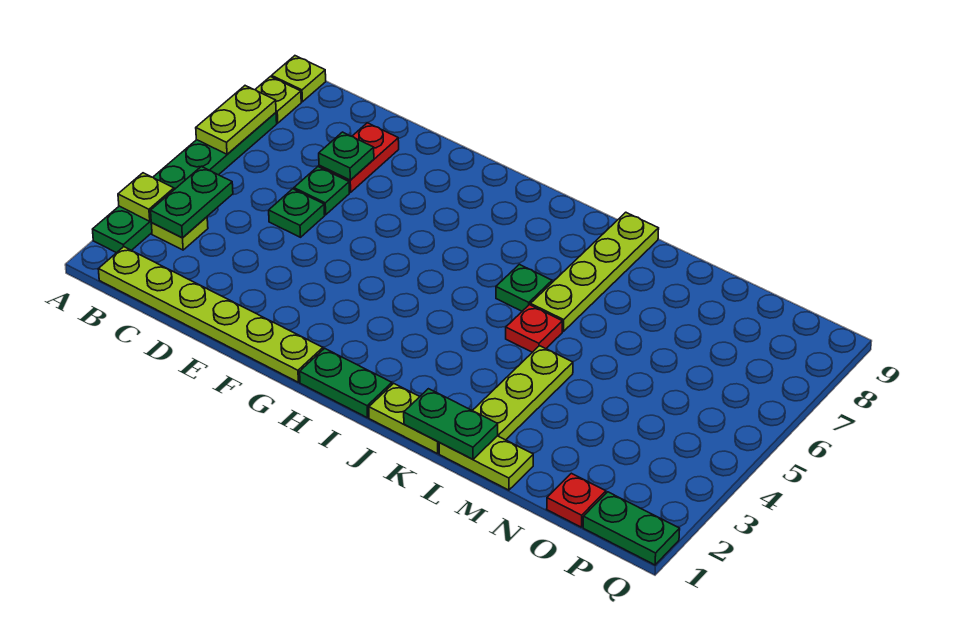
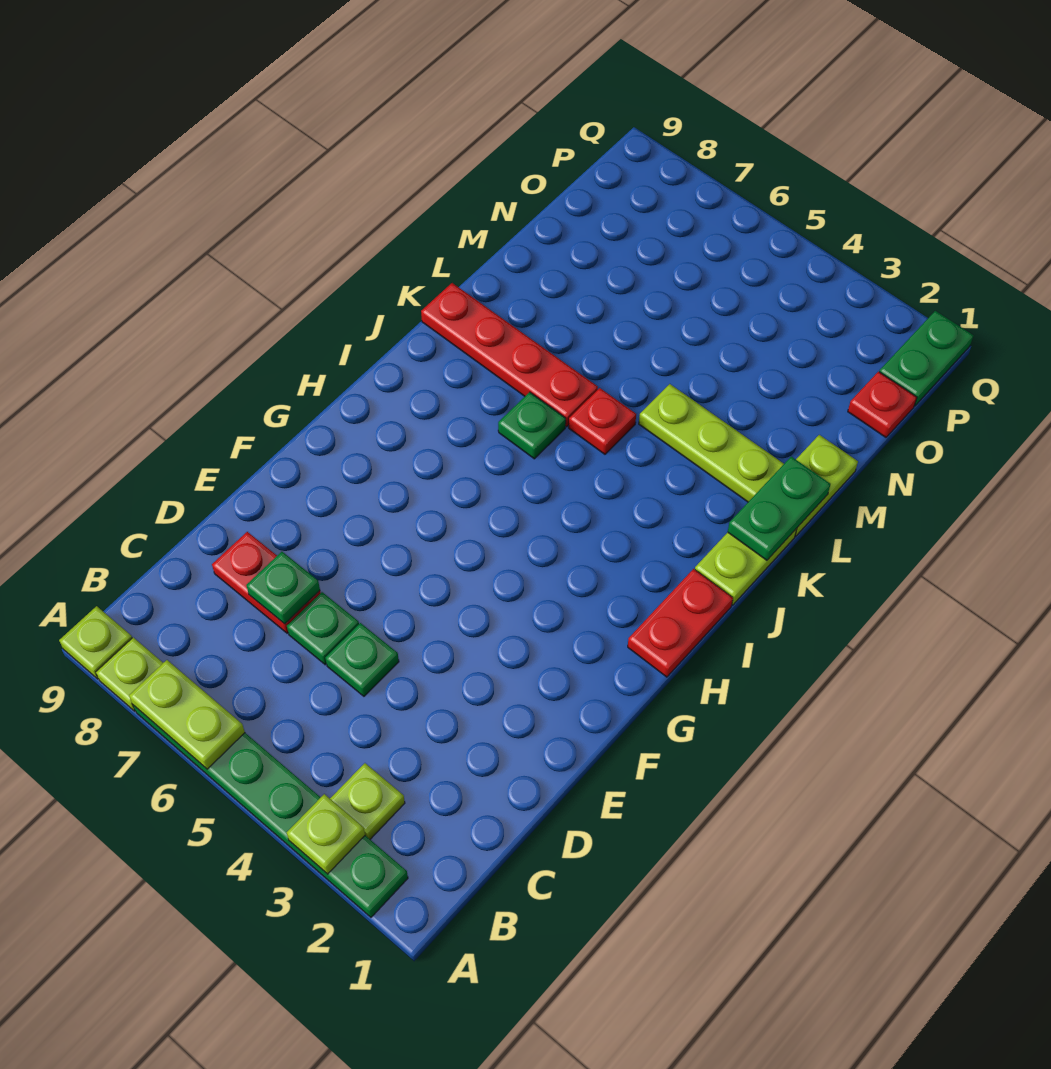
lime plate B1:G1 level 1 -> none
green plate B3:B4 level 2 -> none
green plate H1:I1 level 1 -> red plate H1:I1 level 1
lime plate K6:K9 level 1 -> red plate K6:K9 level 1

